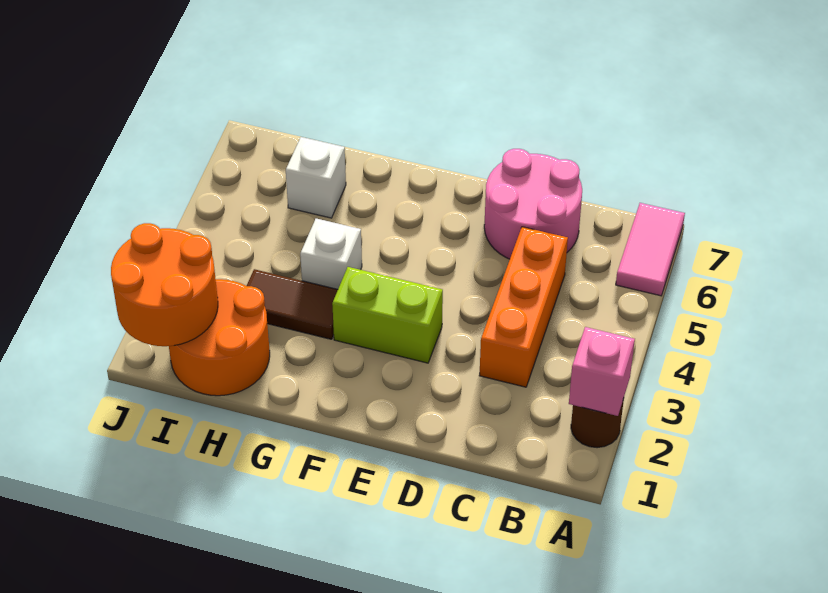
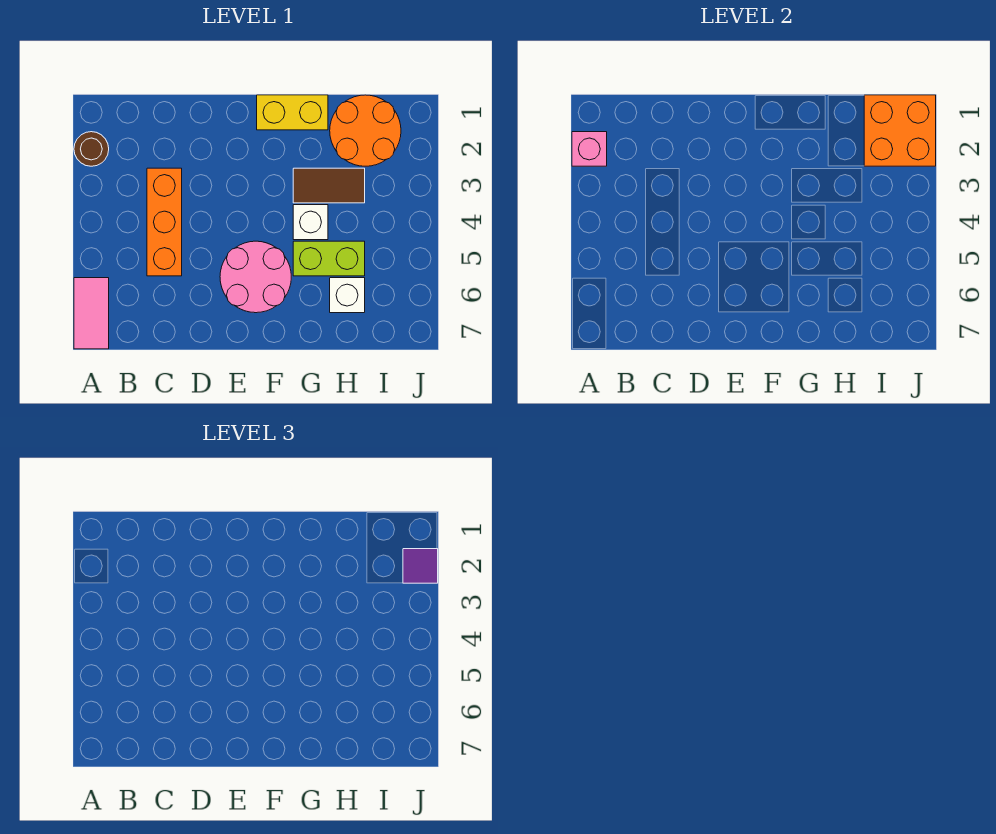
pink round brick C6:D7 level 1 -> pink round brick E5:F6 level 1
lime brick E3:F3 level 1 -> lime brick G5:H5 level 1
none -> yellow brick F1:G1 level 1
orange round brick I1:J2 level 2 -> orange brick I1:J2 level 2
none -> purple tile J2 level 3

